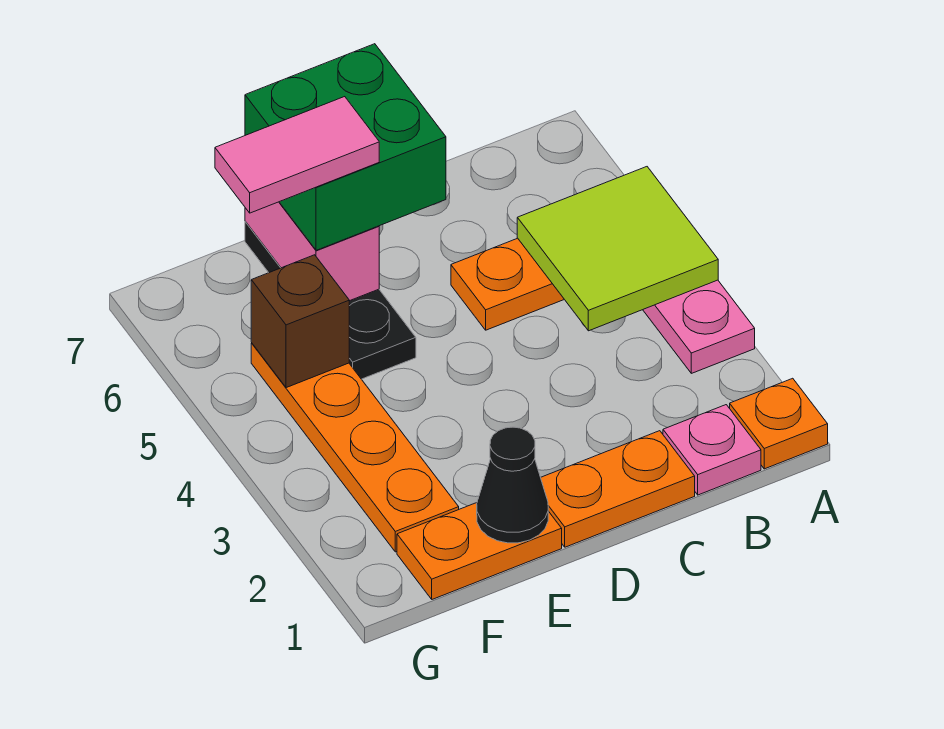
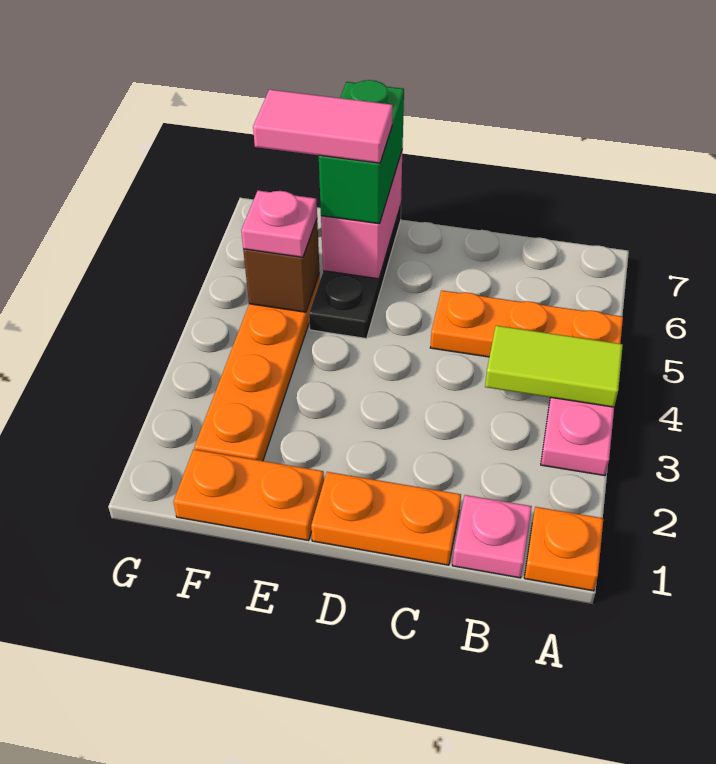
lime tile A4:B5 level 2 -> lime tile A4:B4 level 2
green brick D6:E7 level 3 -> green brick E6:E7 level 3
black cone E1 level 2 -> none
none -> pink plate F5 level 3

